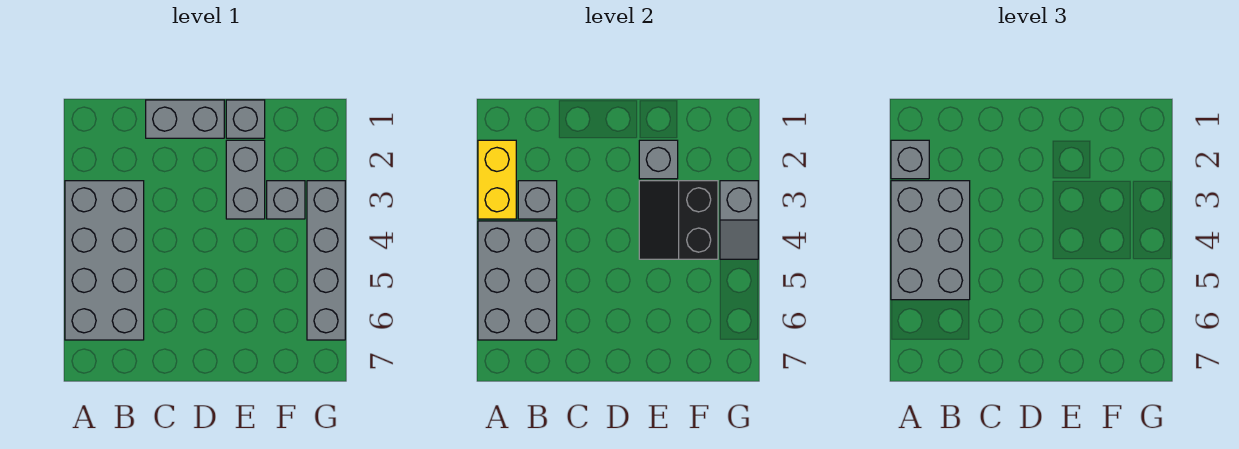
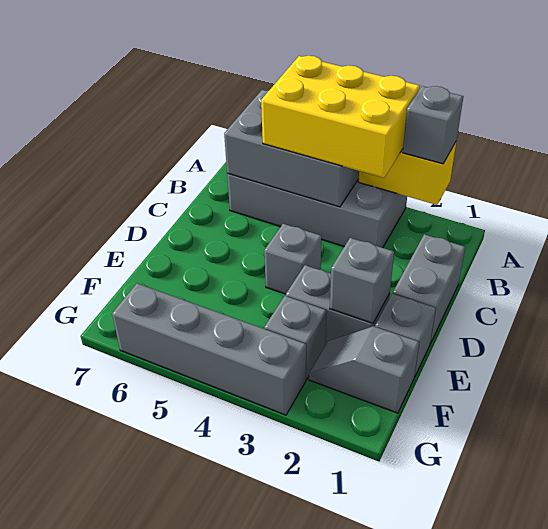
grey brick A3:B5 level 3 -> yellow brick A3:B5 level 3
grey brick B3 level 2 -> grey brick D4 level 1
black slope E3:F4 level 2 top F -> none
grey slope G3:G4 level 2 top 3 -> grey slope F1:F2 level 1 top 1

